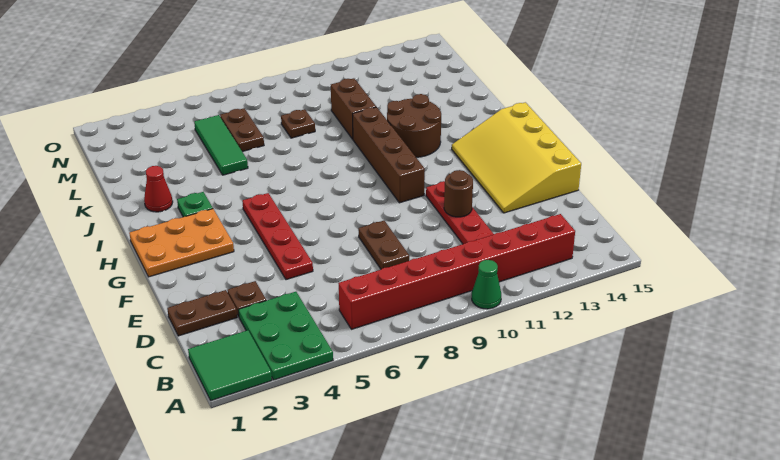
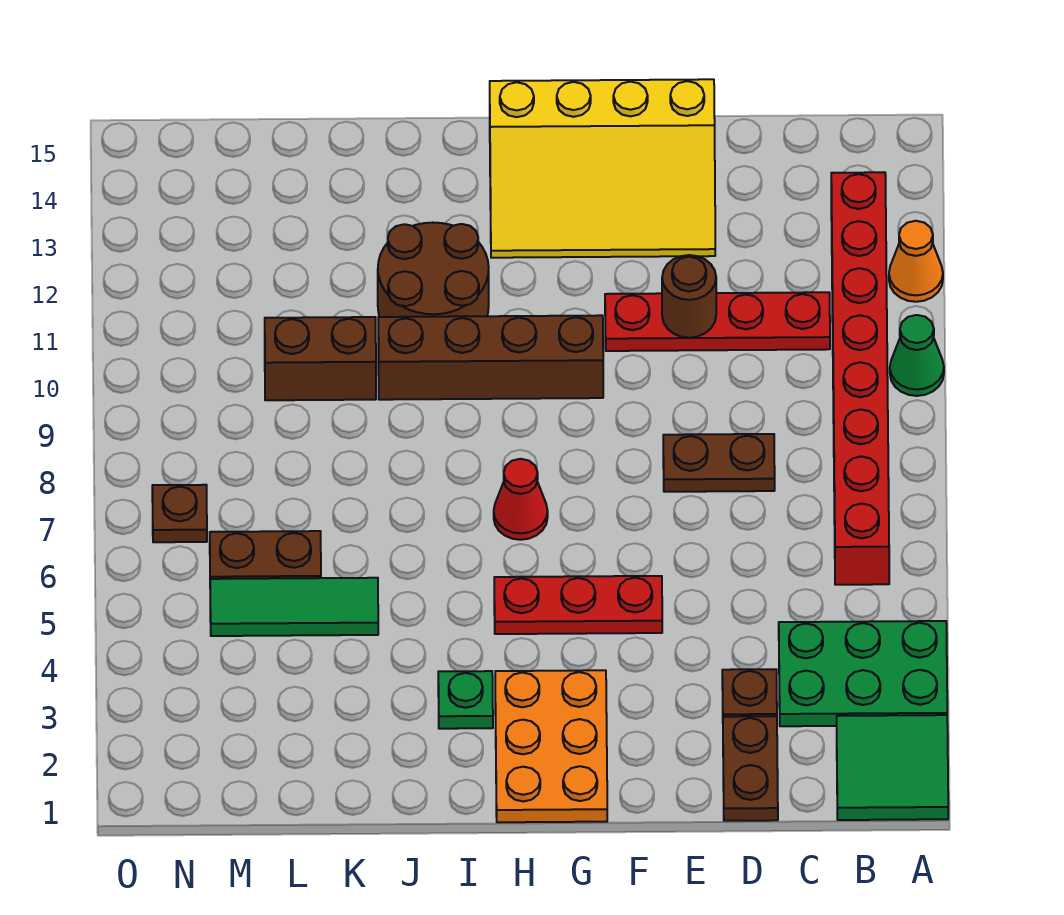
none -> orange cone A12 level 1
red plate E5:H5 level 1 -> red plate F5:H5 level 1
red cone J2 level 1 -> red cone H7 level 1
brown plate L8 level 1 -> brown plate N7 level 1

